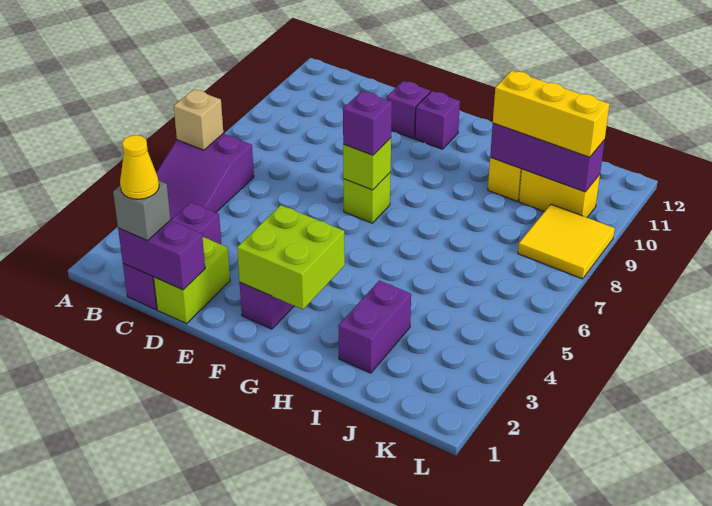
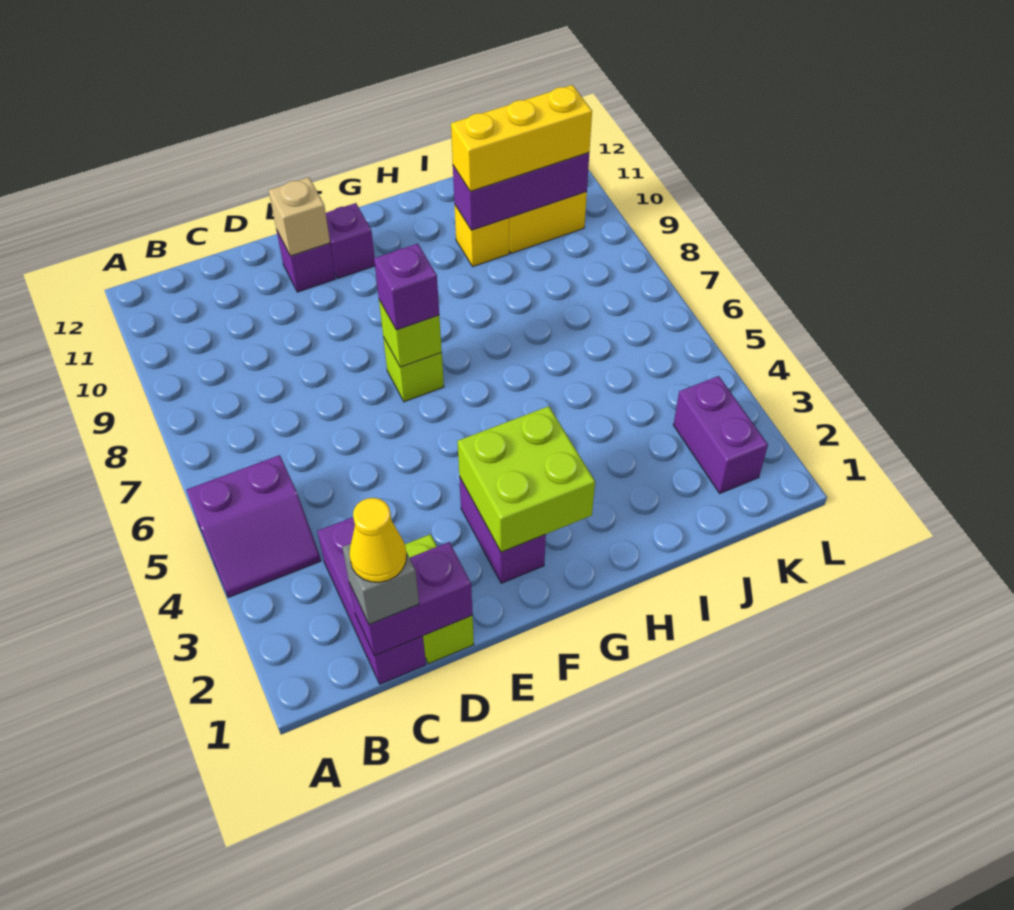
purple slope A4:B6 level 1 top 6 -> purple slope A4:B5 level 1 top 5
tan brick A6 level 2 -> tan brick E11 level 2
purple brick I2:I3 level 1 -> purple brick K2:K3 level 1
yellow tile K8:L9 level 1 -> none

